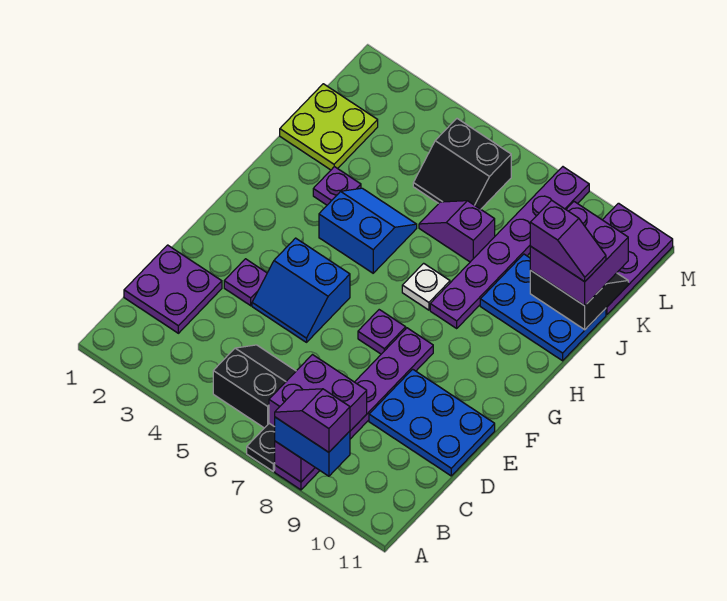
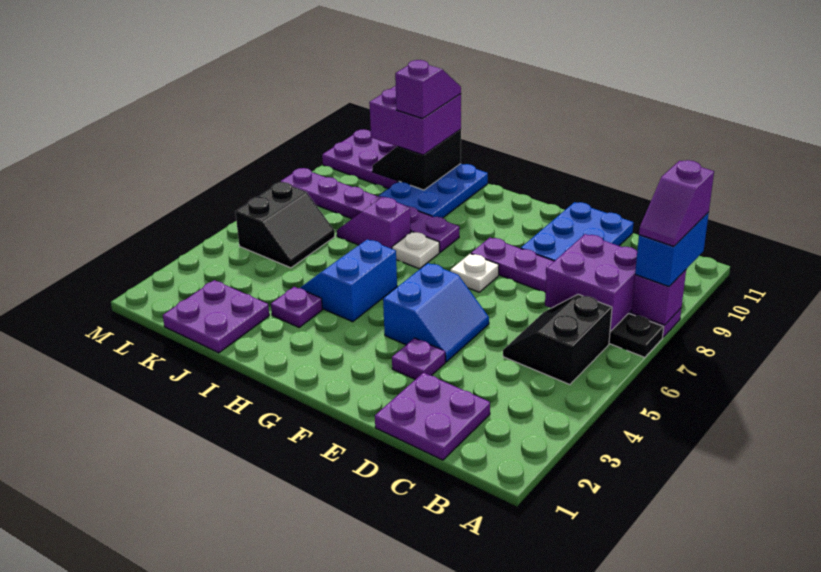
purple plate F7 level 1 -> white plate F7 level 1
lime plate J1:K2 level 1 -> purple plate J1:K2 level 1
purple slope J6:J7 level 1 top 7 -> purple slope I7:J7 level 1 top I

